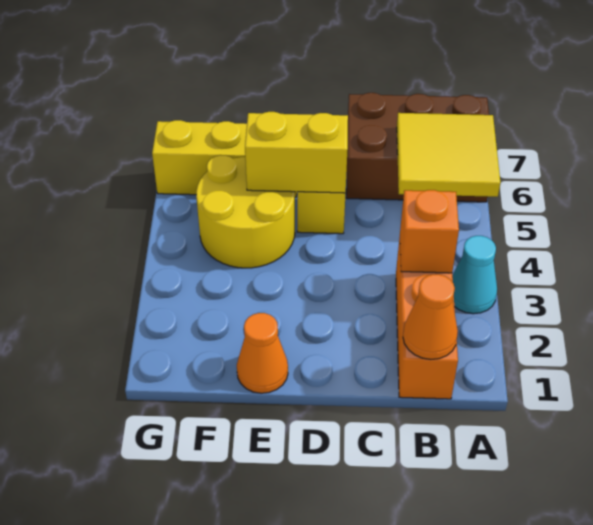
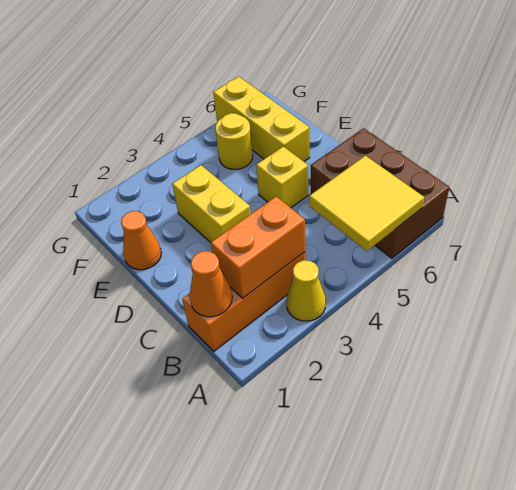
cyan cone A3 level 1 -> yellow cone A3 level 1
orange brick B3 level 2 -> orange brick B2:B3 level 2
yellow brick D5:E5 level 2 -> yellow brick D3:E3 level 1
yellow round brick E4:F5 level 1 -> yellow round brick F5 level 1

